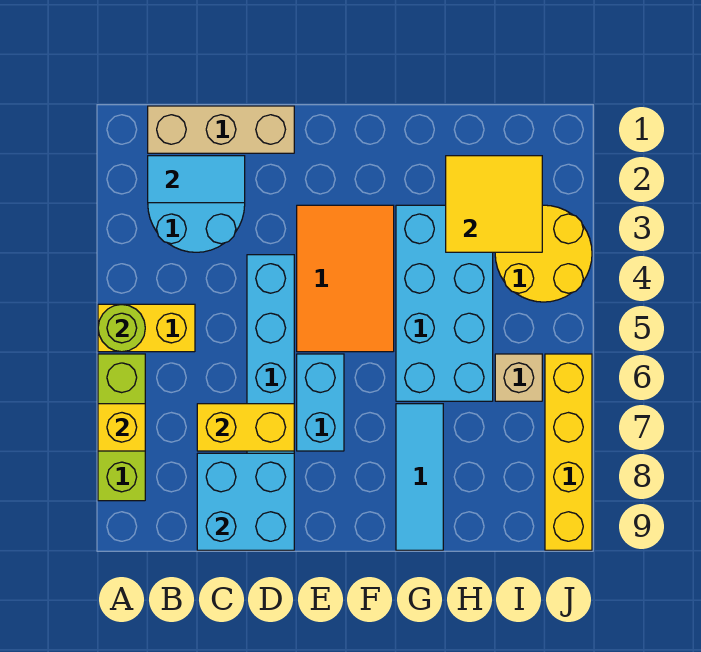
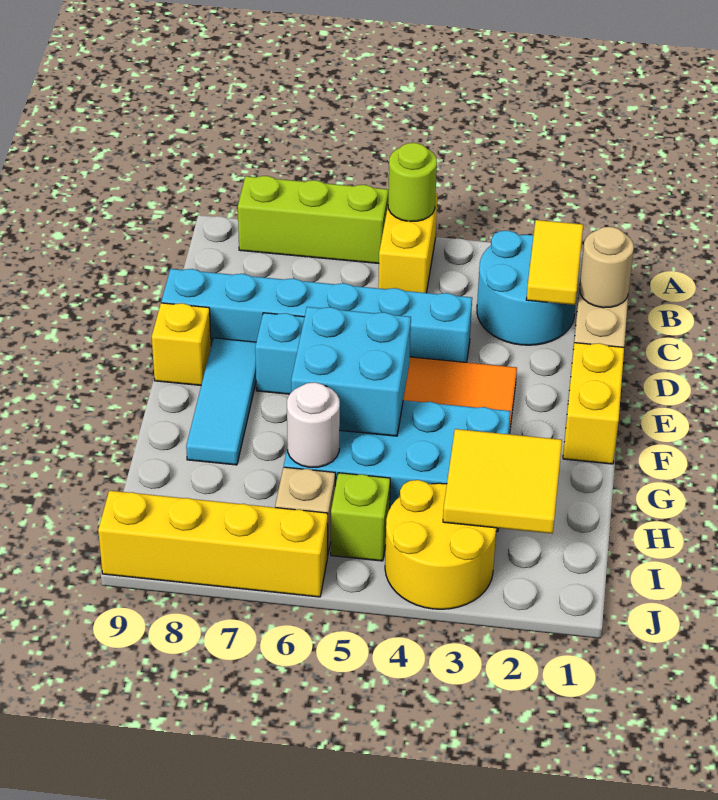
yellow brick A7 level 2 -> yellow brick E9 level 1
cyan tile B2:C2 level 2 -> yellow tile B2:C2 level 2
none -> tan round brick C1 level 2
yellow brick C7:D7 level 2 -> yellow brick E1:F1 level 1
cyan brick C8:D9 level 2 -> cyan brick F5:G6 level 2
cyan tile G7:G9 level 1 -> cyan tile E8:G8 level 1
none -> white round brick H6 level 2
none -> lime brick I5 level 1

